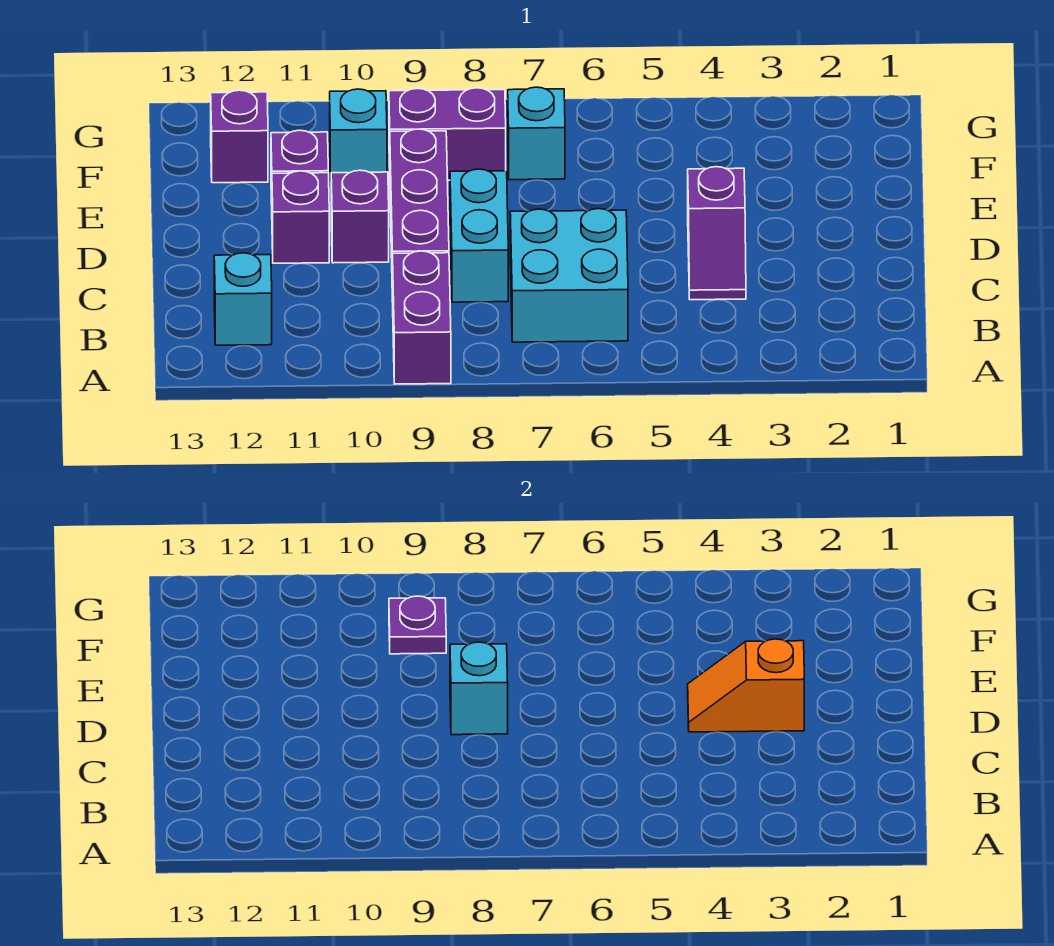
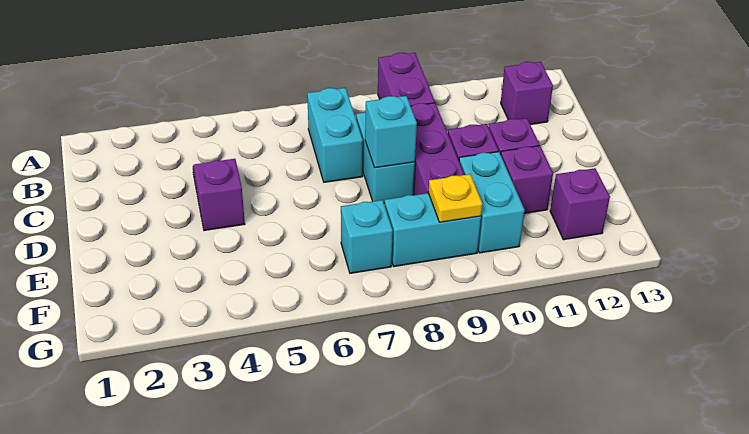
cyan brick B6:C7 level 1 -> cyan brick B7:C7 level 1
cyan brick B12 level 1 -> purple brick B12 level 1
orange slope D3:D4 level 2 top 3 -> none
purple brick F8:F9 level 1 -> cyan brick F8:F9 level 1
purple plate F9 level 2 -> yellow plate F9 level 2
cyan brick F10 level 1 -> cyan brick E10:F10 level 1

